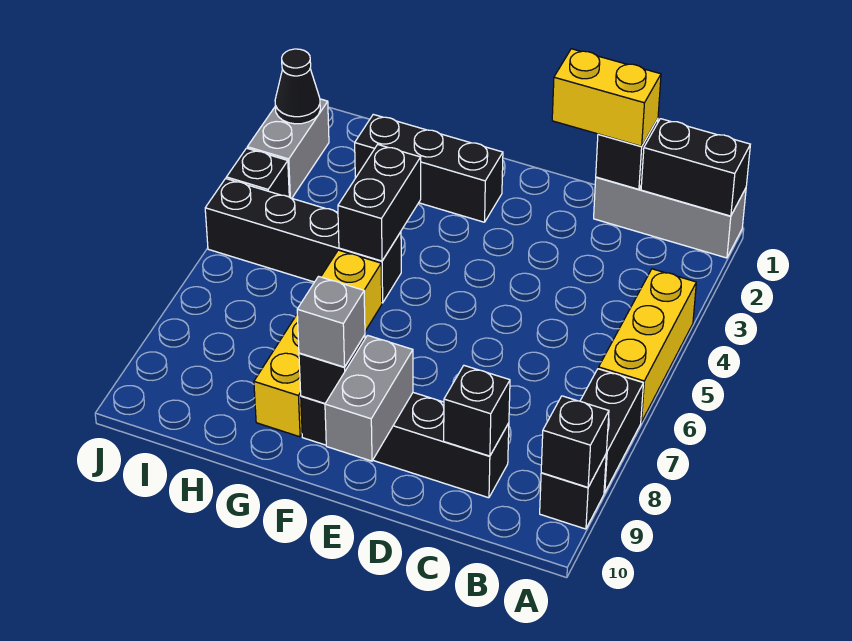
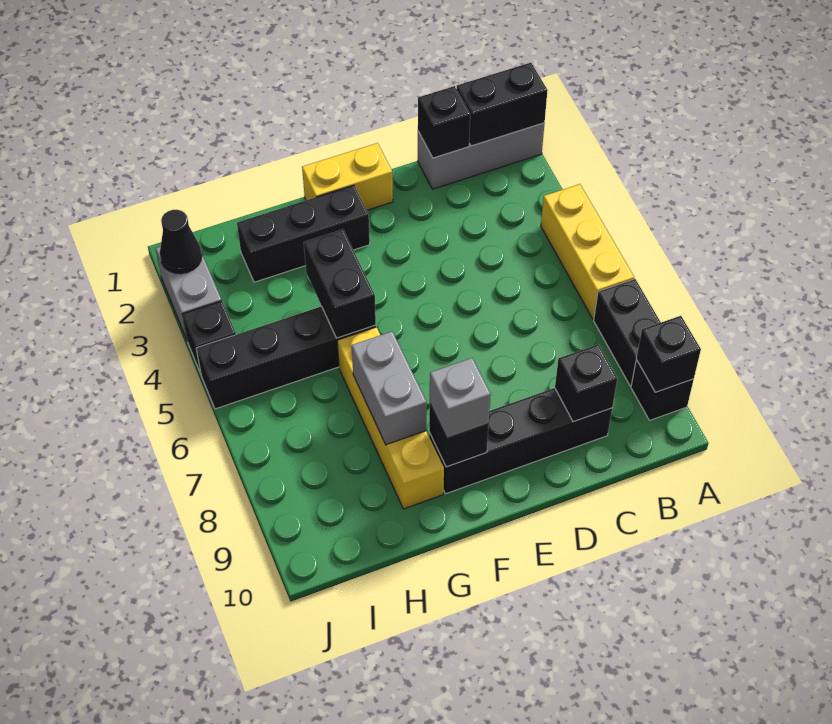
yellow brick C1:D1 level 3 -> yellow brick E1:F1 level 1
grey brick E9:E10 level 2 -> grey brick G7:G8 level 2

